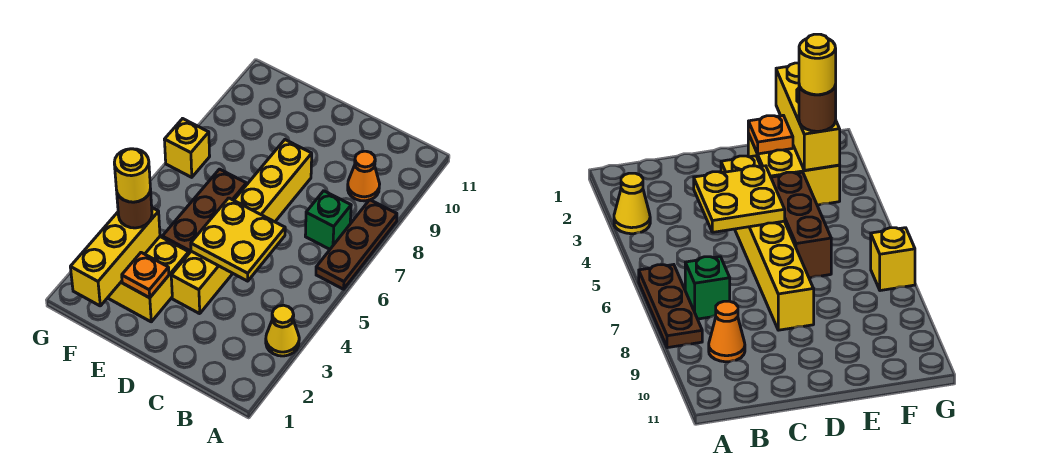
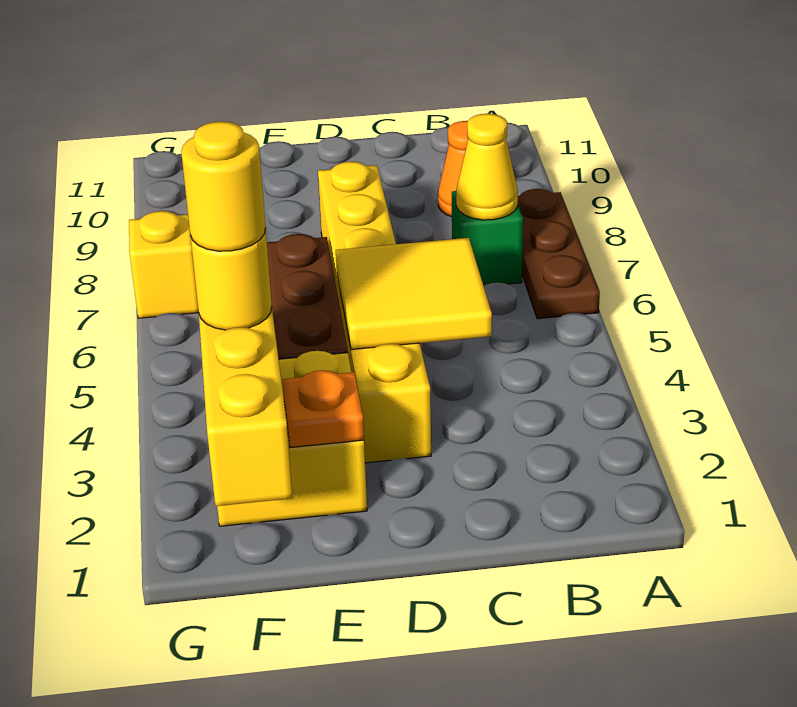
yellow cone A3 level 1 -> yellow cone B7 level 2
yellow plate C4:D5 level 2 -> yellow tile C4:D5 level 2
brown round brick F3 level 3 -> yellow round brick F3 level 3

